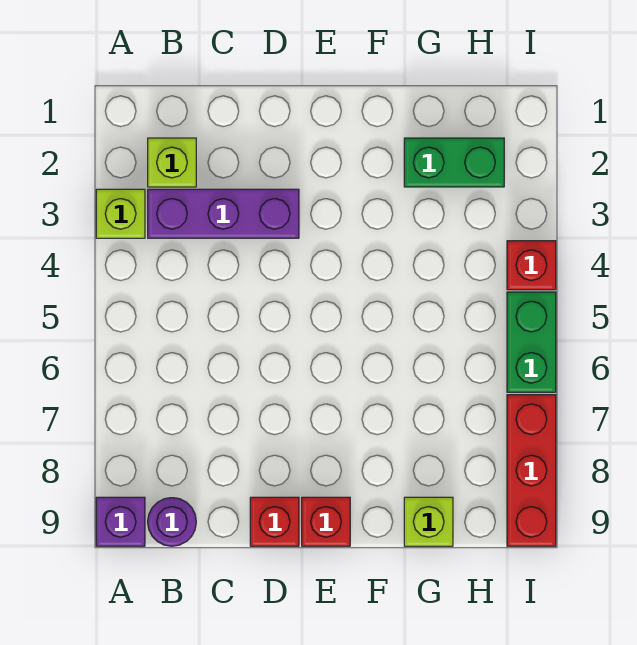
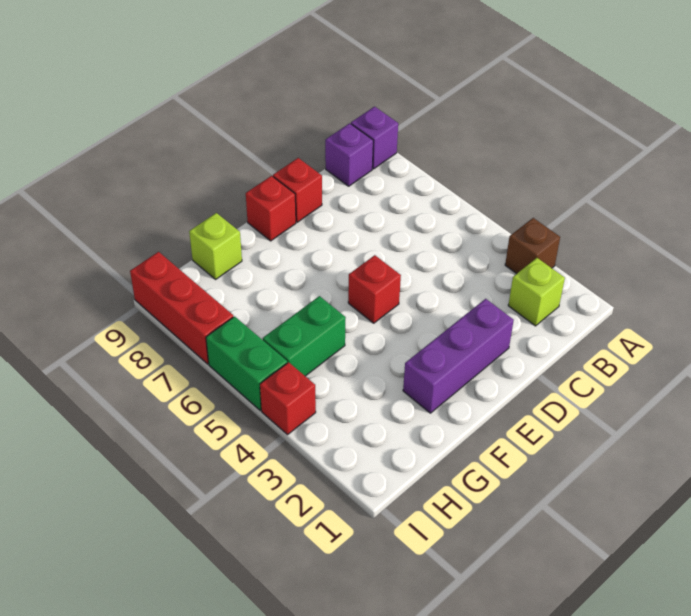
lime brick A3 level 1 -> brown brick A3 level 1
purple brick B3:D3 level 1 -> purple brick D2:F2 level 1
purple round brick B9 level 1 -> purple brick B9 level 1
none -> red brick E5 level 1
green brick G2:H2 level 1 -> green brick G5:H5 level 1

